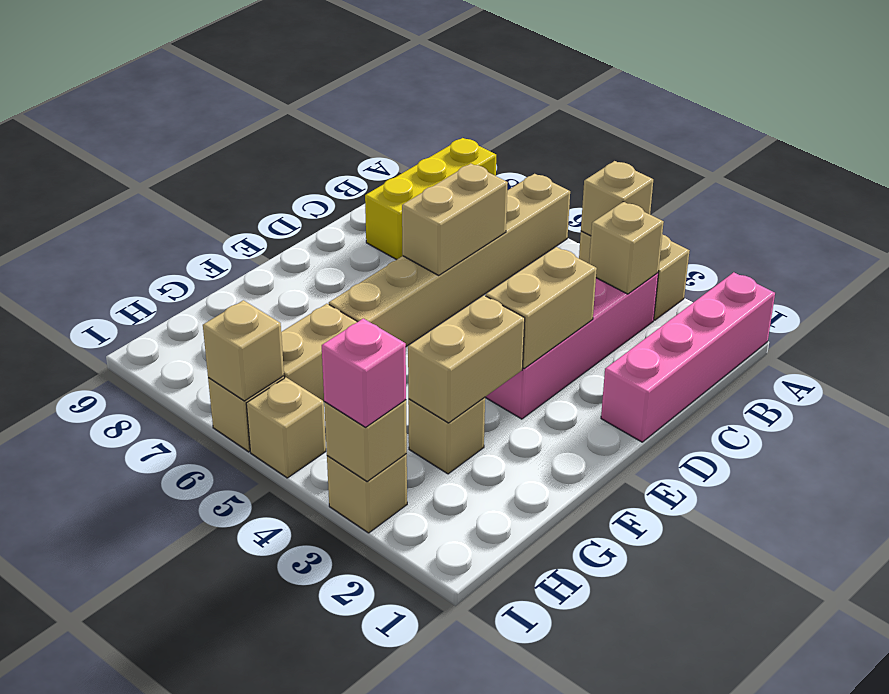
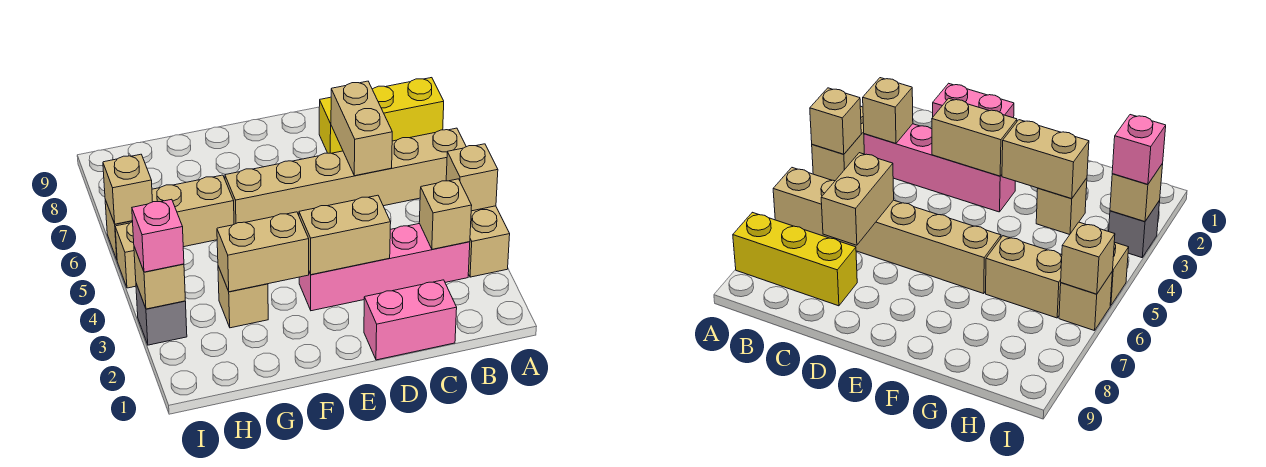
pink brick A1:D1 level 1 -> pink brick C1:D1 level 1
tan brick C6:D6 level 2 -> tan brick C6:C7 level 2
tan brick I3 level 1 -> grey brick I3 level 1

